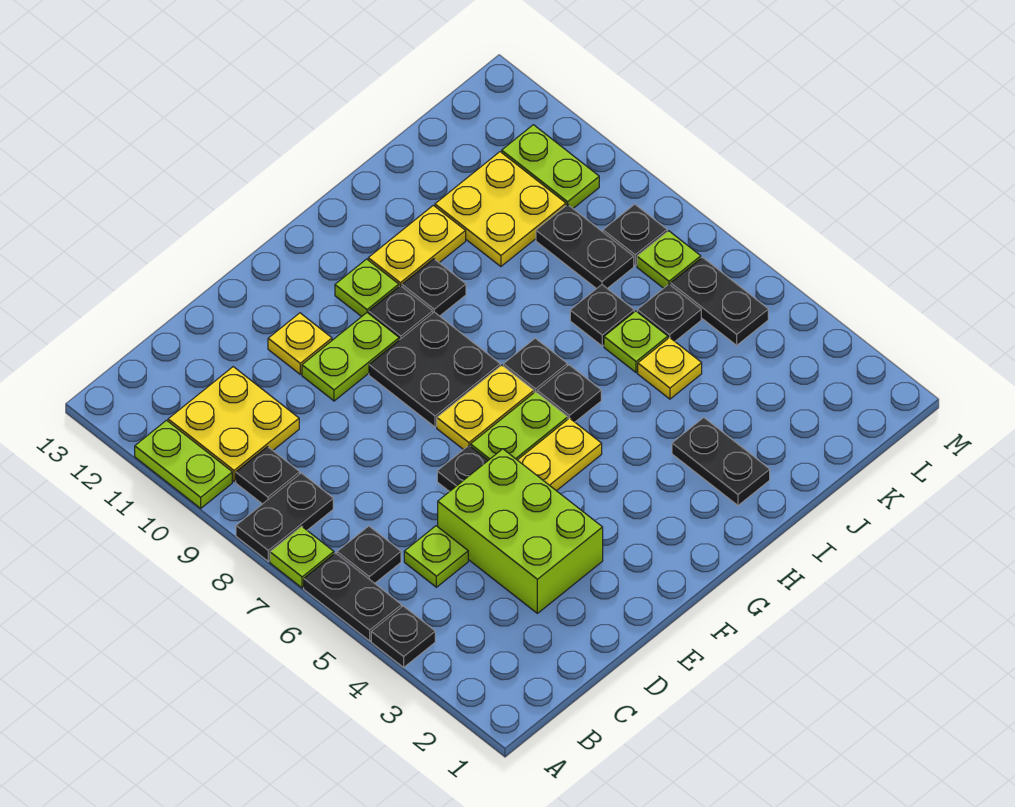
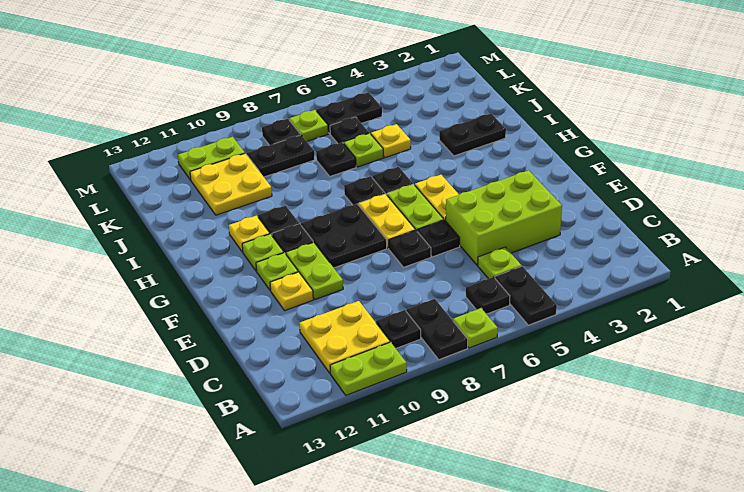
black plate A4 level 1 -> black plate E7 level 1
black plate A5:A6 level 1 -> black plate A5:B5 level 1
none -> lime plate F11 level 1
yellow plate H11:I11 level 1 -> yellow plate H11 level 1

